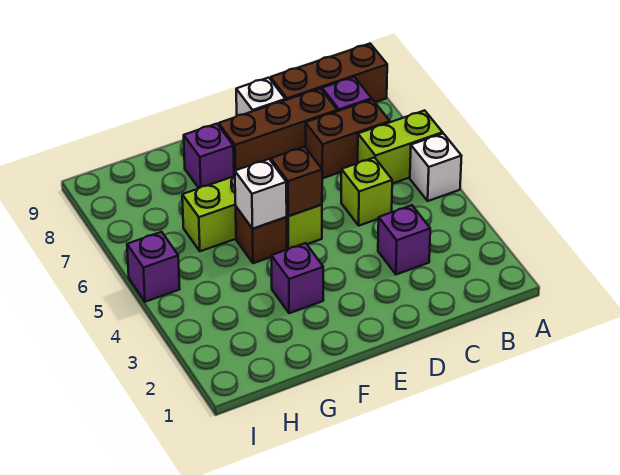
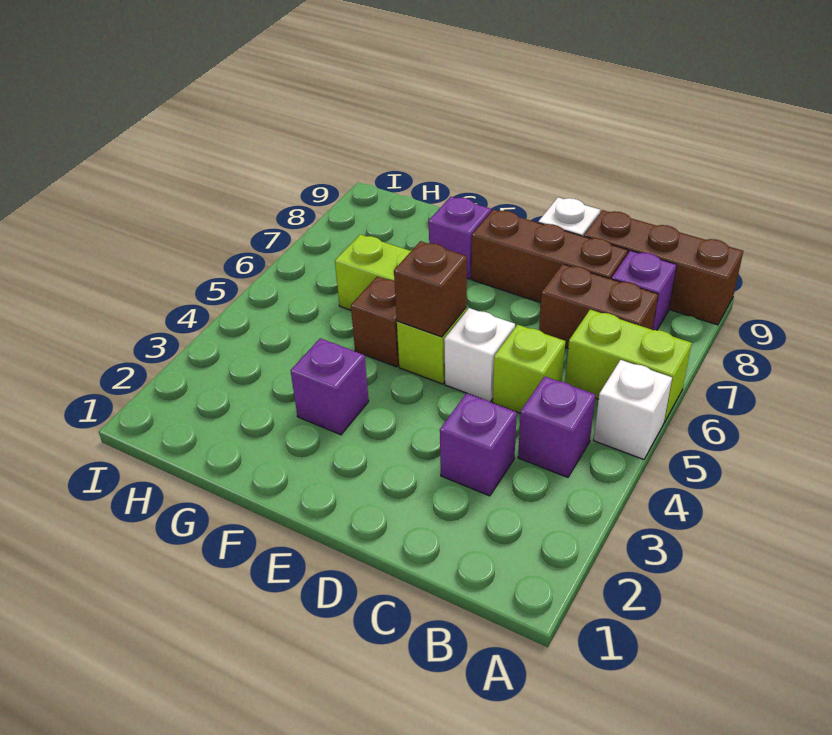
white brick F5 level 2 -> white brick D5 level 1
purple brick I5 level 1 -> purple brick B4 level 1

